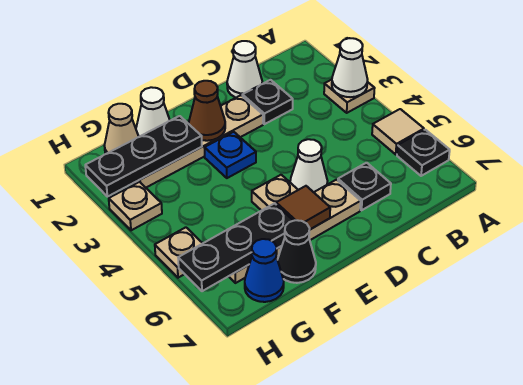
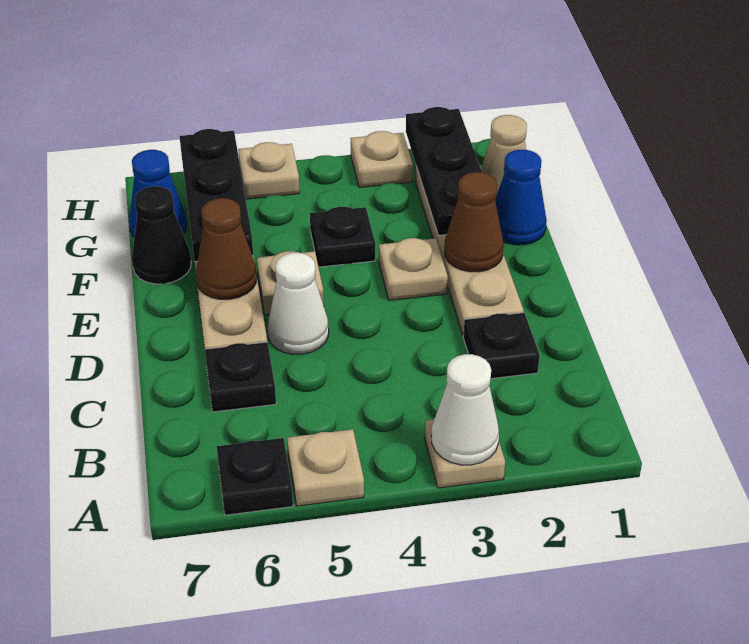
tan tile A5 level 1 -> tan plate A5 level 1
white cone C1 level 1 -> none
blue plate E3 level 1 -> tan plate E3 level 1
brown tile E6 level 2 -> brown cone E6 level 2
white cone F1 level 1 -> blue cone F1 level 1
none -> black plate F4 level 1

